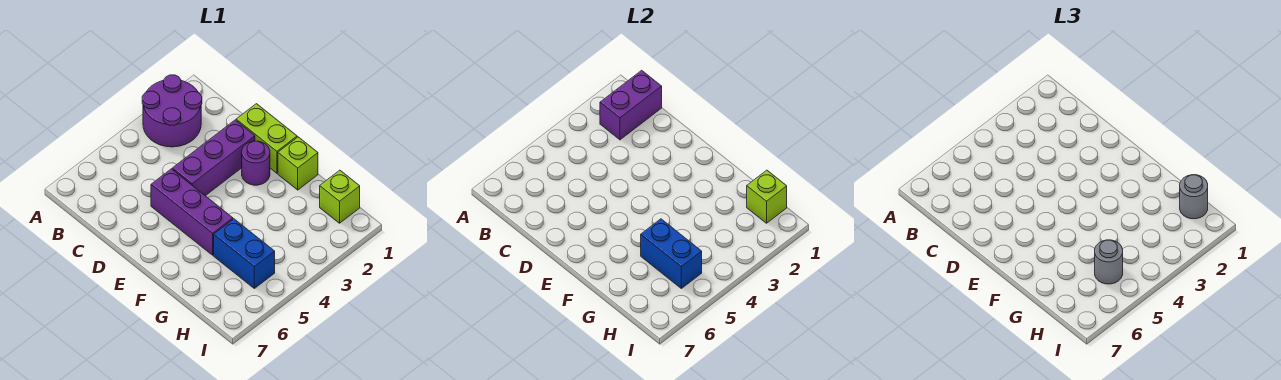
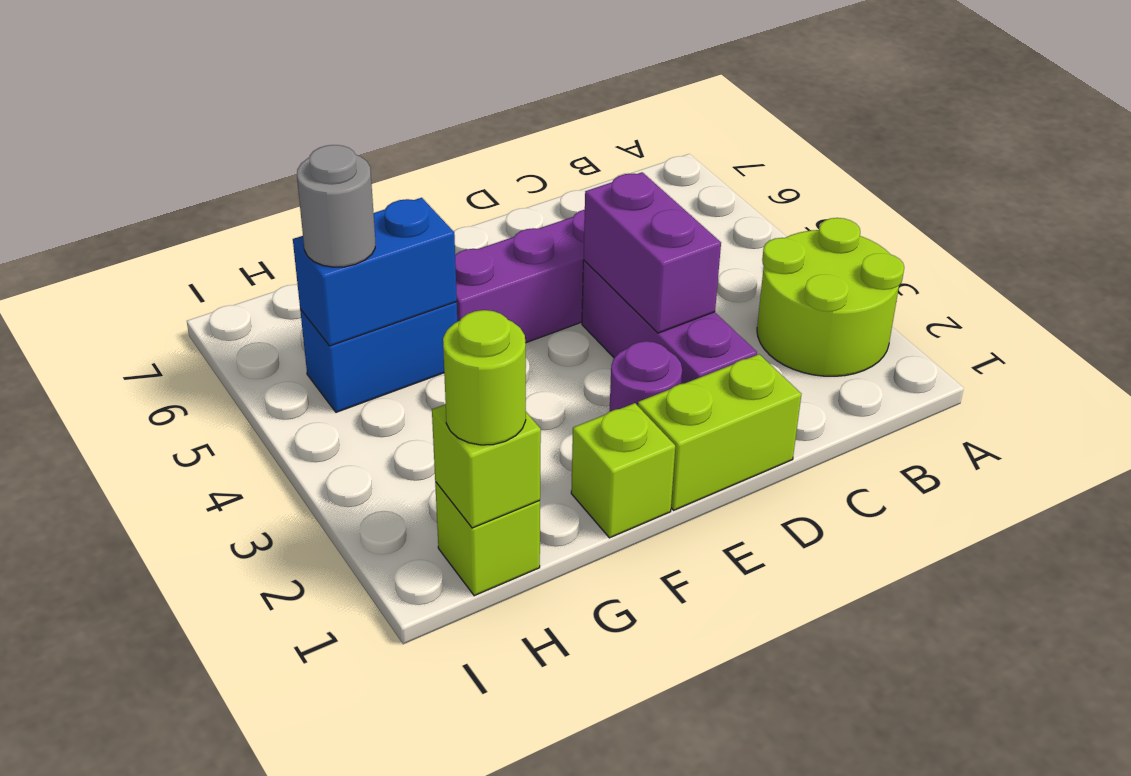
purple round brick A2:B3 level 1 -> lime round brick A2:B3 level 1
purple brick B1:B2 level 2 -> purple brick D3:D4 level 2
grey round brick H1 level 3 -> lime round brick H1 level 3

